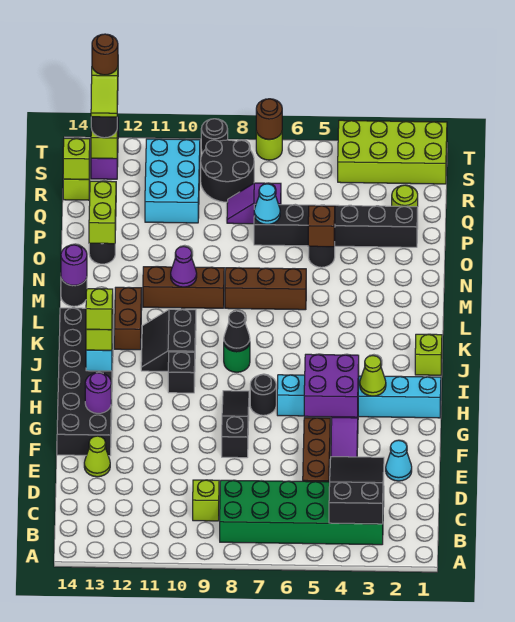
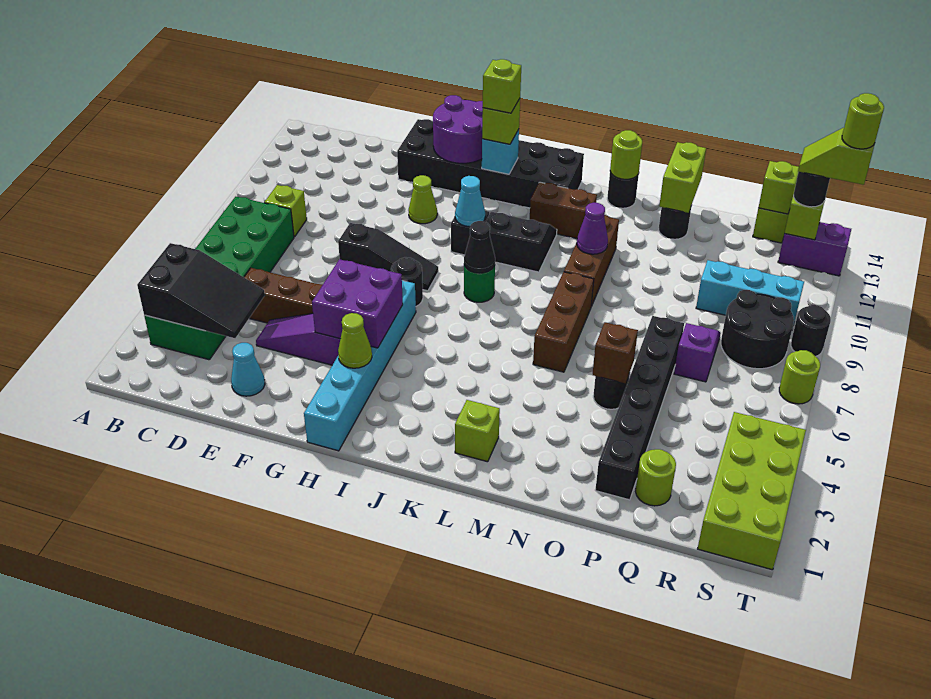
lime cone E13 level 1 -> lime cone G11 level 1
purple round brick G13 level 2 -> purple round brick G13:H14 level 2
lime brick J1 level 1 -> lime brick L2 level 1
purple round brick M14 level 2 -> lime round brick M14 level 2
lime brick O13:P13 level 2 -> lime brick O13:O14 level 2
cyan cone P7 level 2 -> cyan cone I10 level 2
cyan brick Q10:S11 level 1 -> cyan brick Q10:S10 level 1
brown round brick T7 level 2 -> none
brown round brick T13 level 5 -> lime round brick T13 level 5

